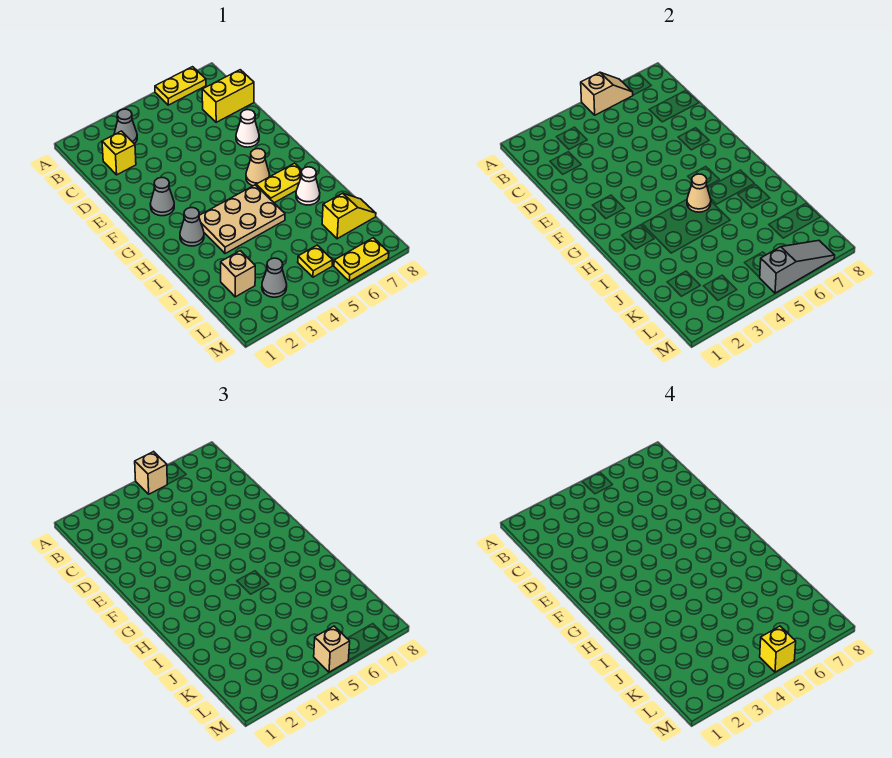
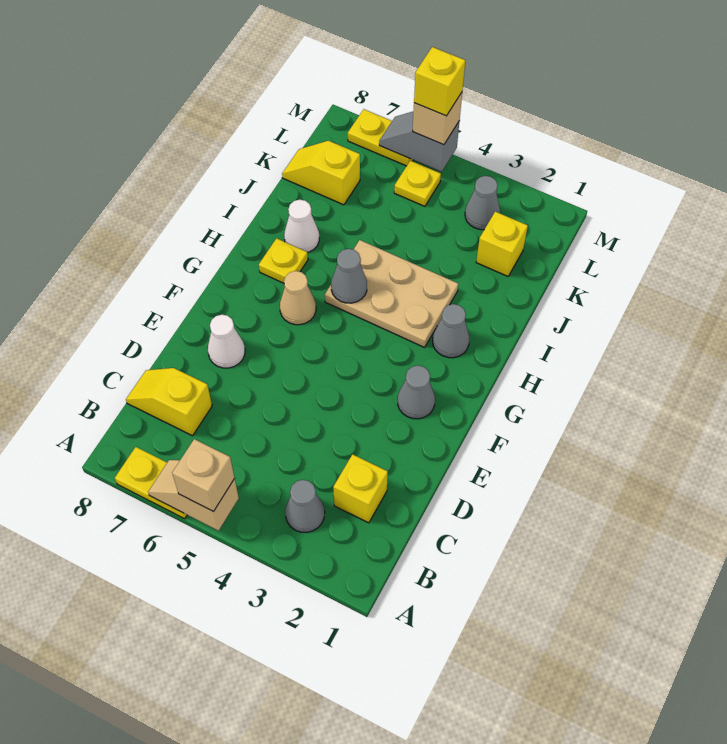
yellow brick C7:C8 level 1 -> yellow slope C7:C8 level 1 top 7
tan cone H5 level 2 -> grey cone H5 level 2
yellow plate H6:H7 level 1 -> yellow plate H7 level 1
tan brick K2 level 1 -> yellow brick K2 level 1
grey slope M5:M7 level 2 top 5 -> grey slope M5:M6 level 2 top 5

